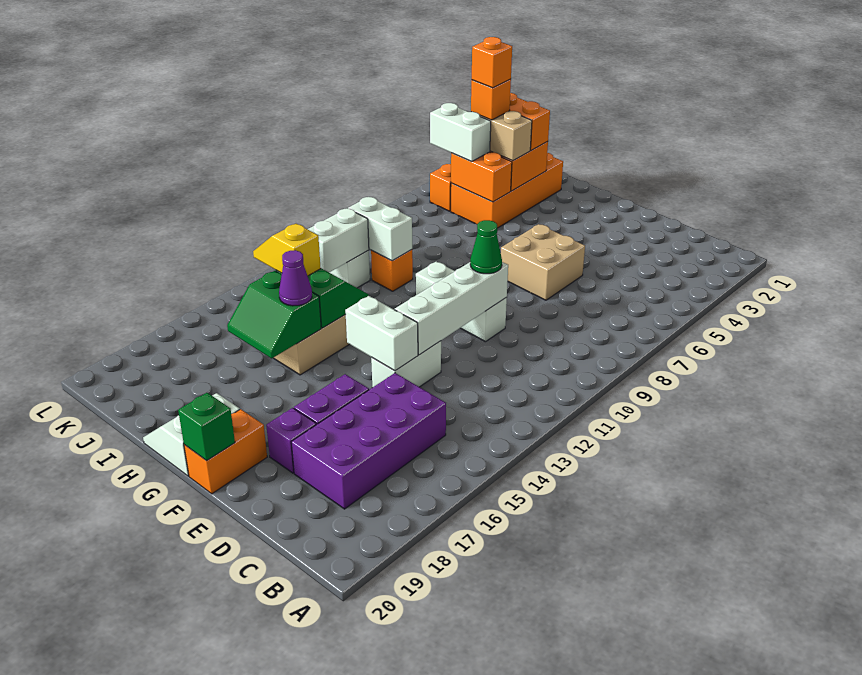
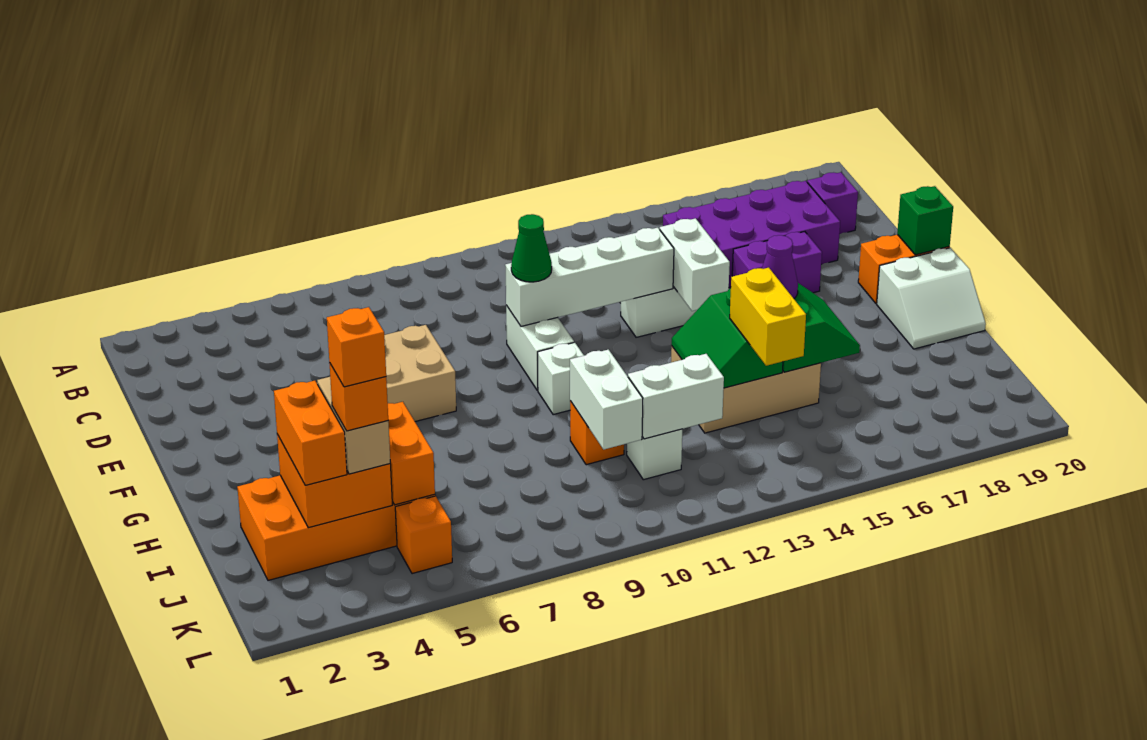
purple brick E18 level 1 -> purple brick C19 level 1
yellow slope I14:J14 level 3 top I -> yellow brick I14:J14 level 3
white brick J5:K5 level 3 -> none

